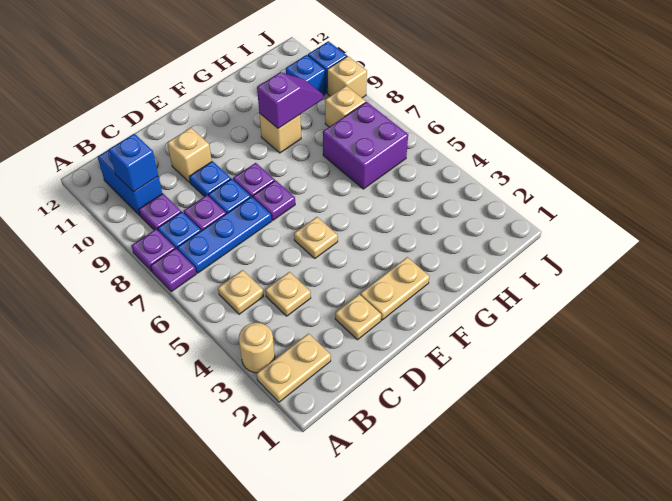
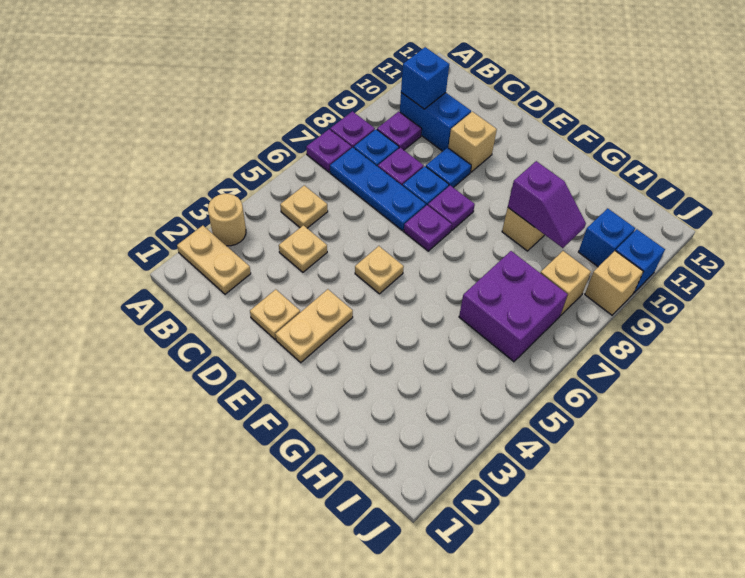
blue brick B10:B11 level 1 -> blue brick B10:C10 level 1
tan plate E2:F2 level 1 -> tan plate E2:E3 level 1

